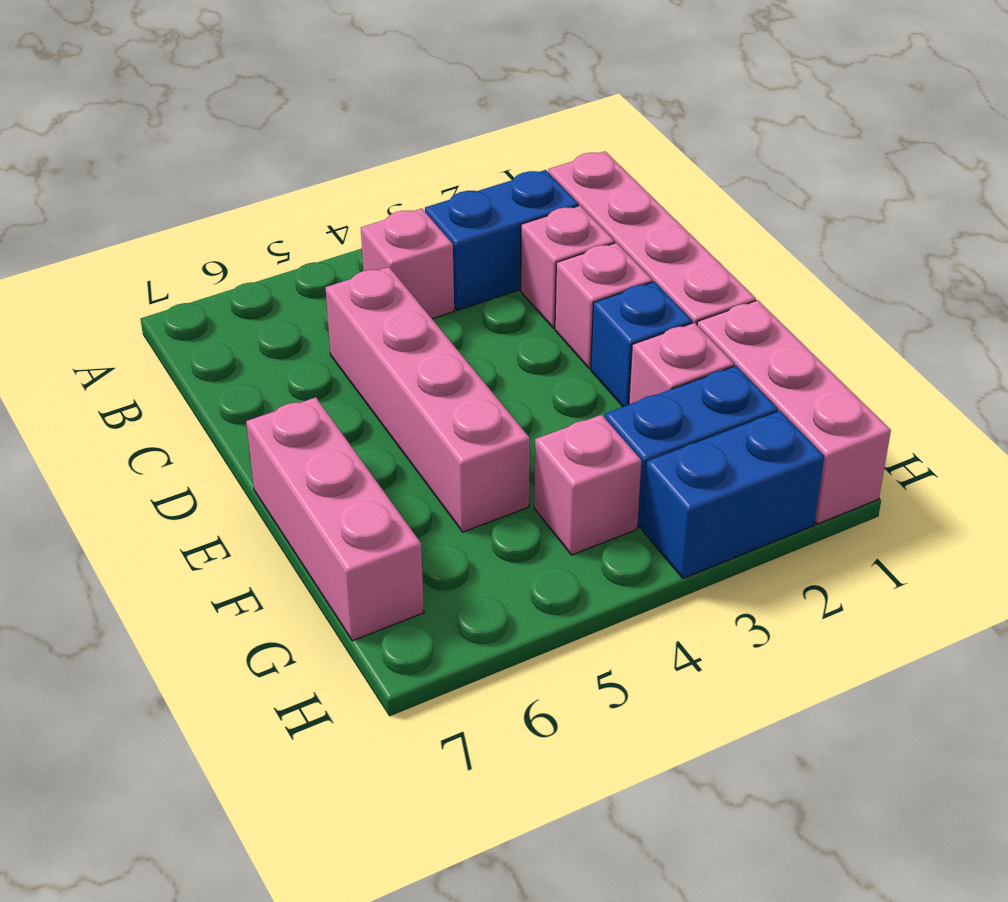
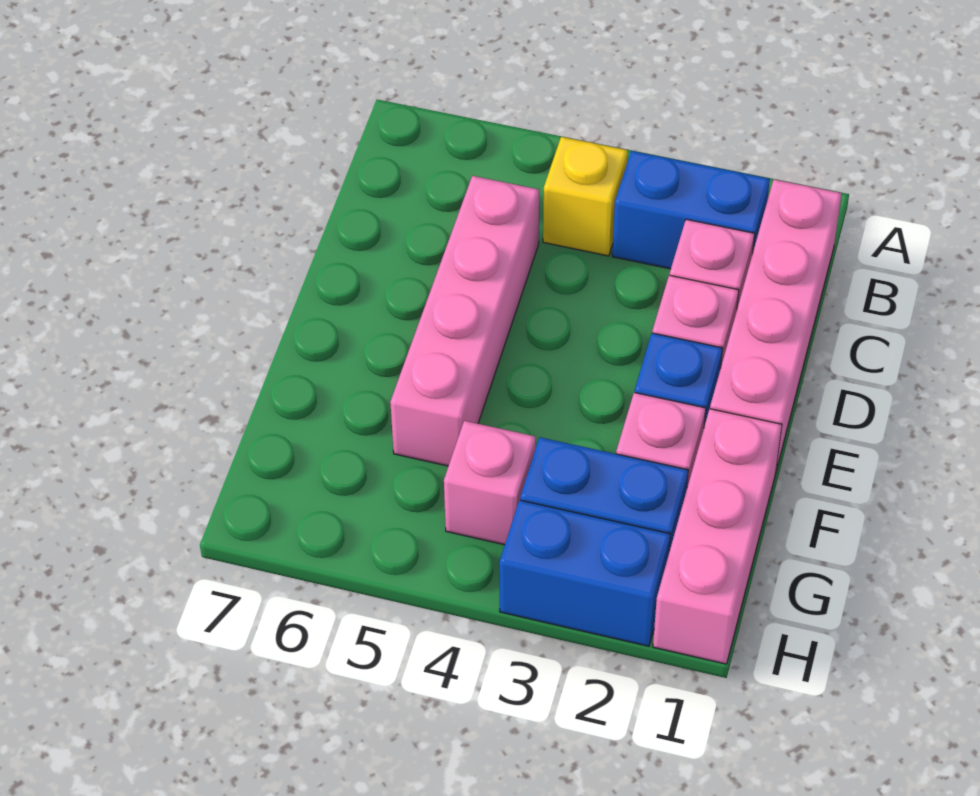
pink brick B4 level 1 -> yellow brick B4 level 1
pink brick E7:G7 level 1 -> none

